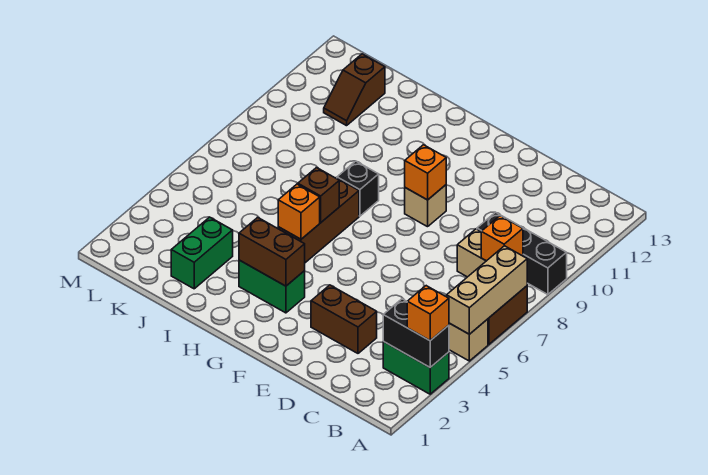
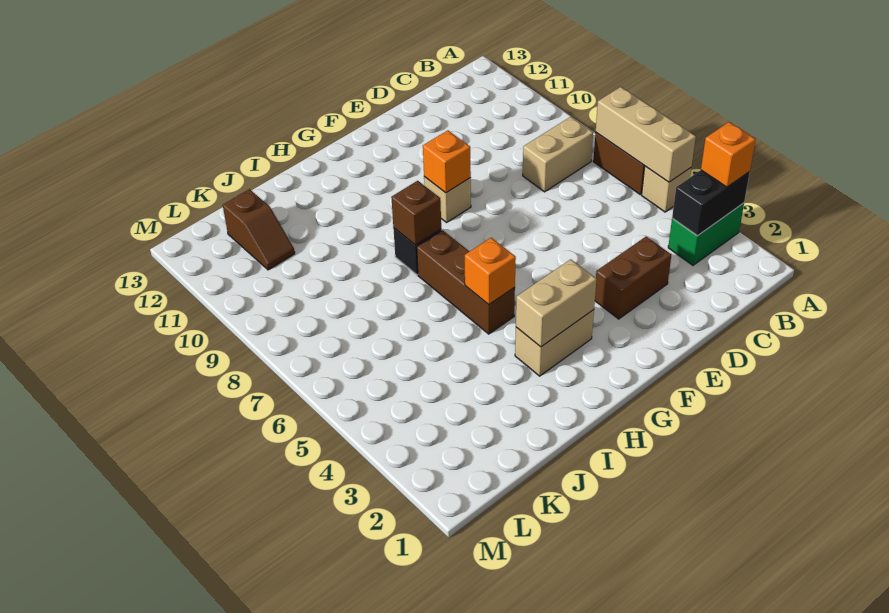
black brick A9:C9 level 1 -> none
orange brick B8 level 2 -> none
green brick G3:H3 level 1 -> tan brick G3:H3 level 1
brown brick G3:H3 level 2 -> tan brick G3:H3 level 2
brown brick H6 level 2 -> brown brick H8 level 2
green brick J2:J3 level 1 -> none

